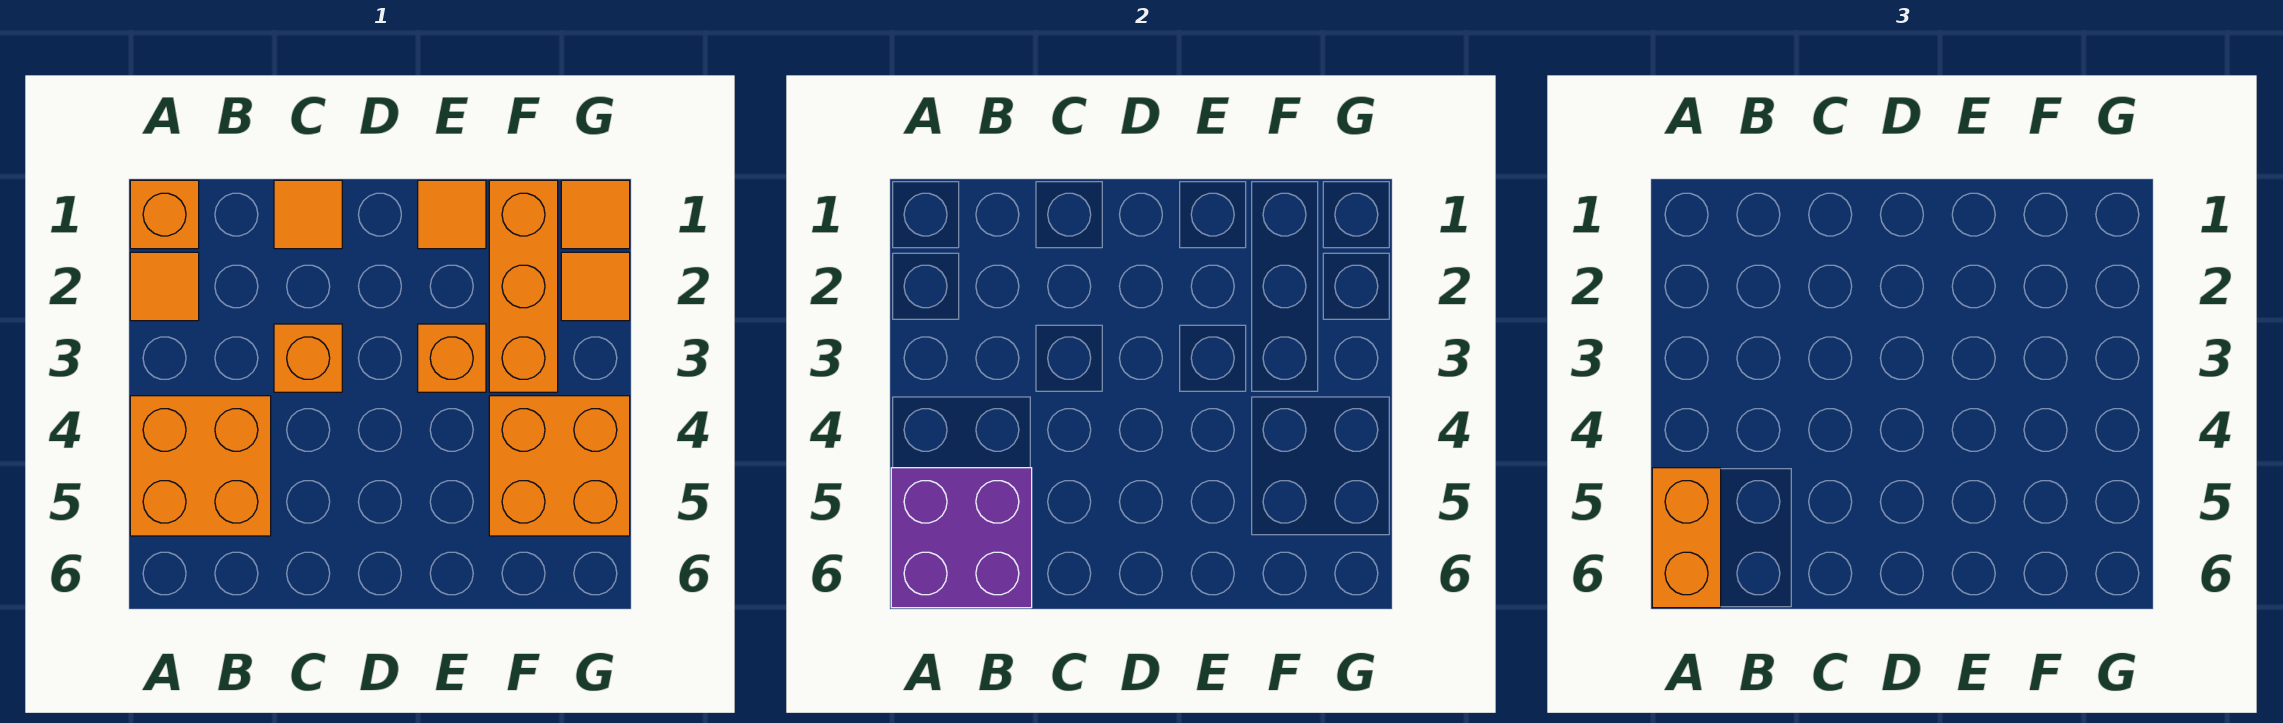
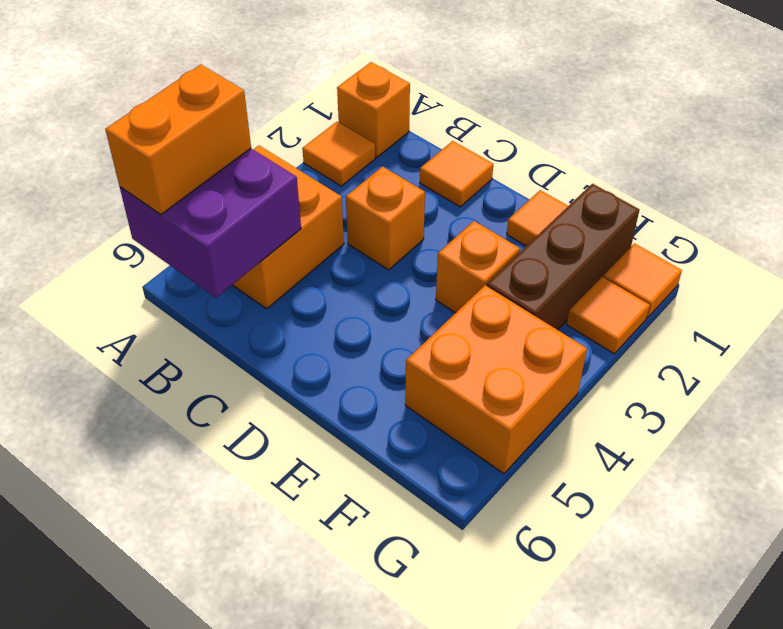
orange brick F1:F3 level 1 -> brown brick F1:F3 level 1

